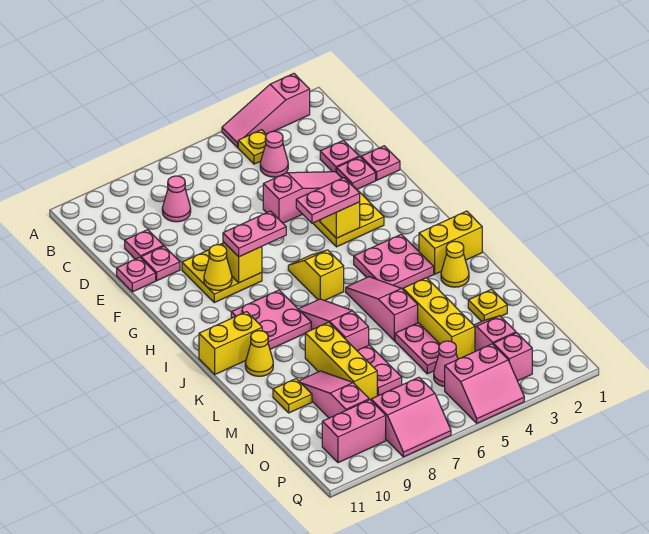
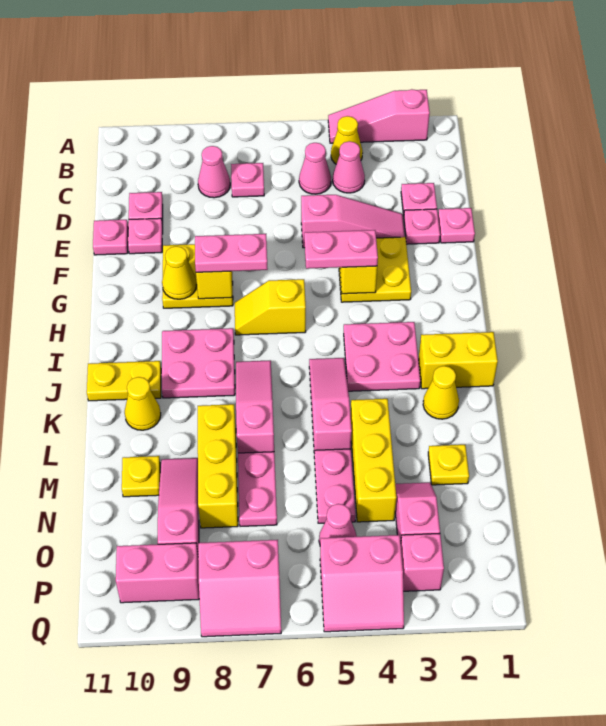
yellow plate B4 level 1 -> yellow cone B4 level 1
none -> pink cone C5 level 1
none -> pink plate C7 level 1
yellow slope H6:I6 level 1 top I -> yellow slope H6:H7 level 1 top 6
yellow brick J10:J11 level 1 -> yellow plate J10:J11 level 1

